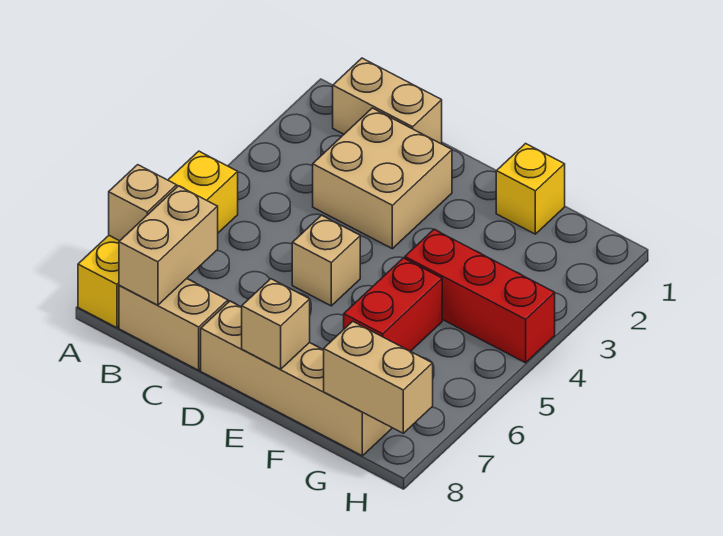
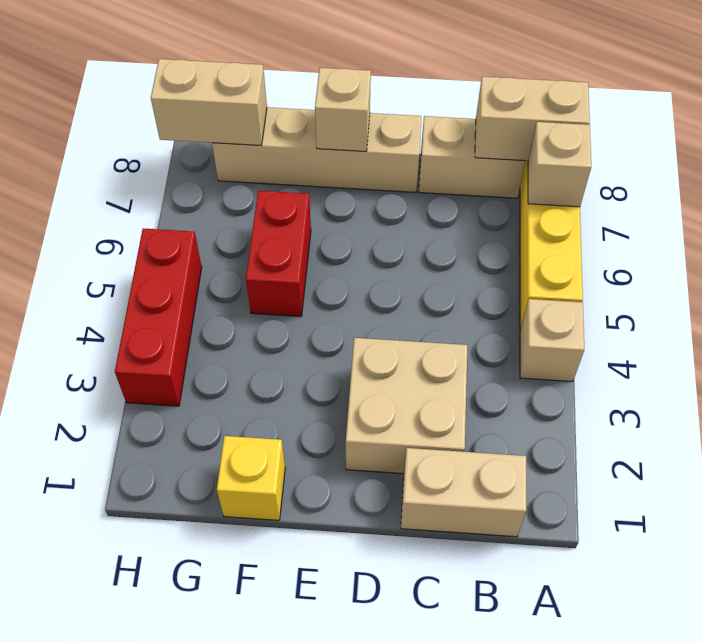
tan brick B7:B8 level 2 -> tan brick A8:B8 level 2
tan brick D5 level 1 -> tan brick A4 level 1
red brick F4:H4 level 1 -> red brick H3:H5 level 1

